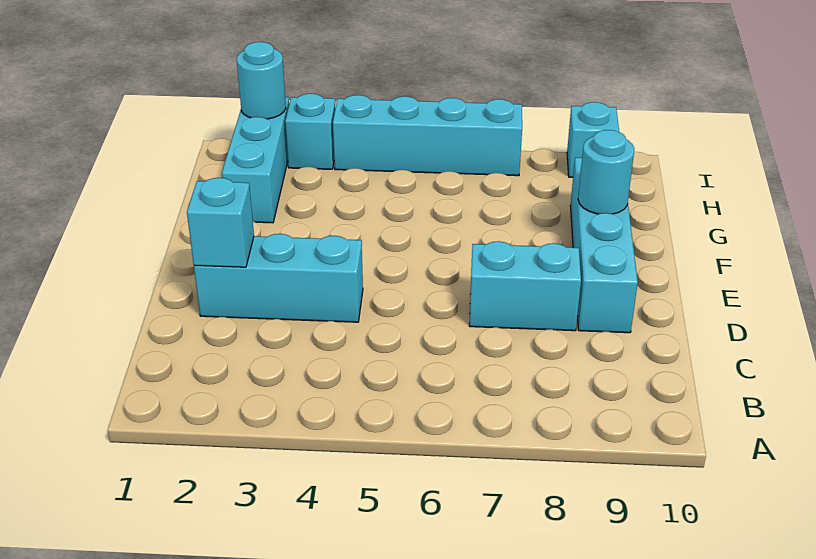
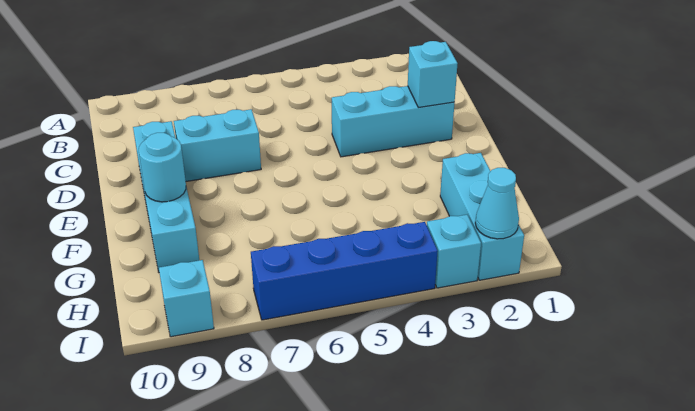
cyan round brick I2 level 2 -> cyan cone I2 level 2
cyan brick I4:I7 level 1 -> blue brick I4:I7 level 1

